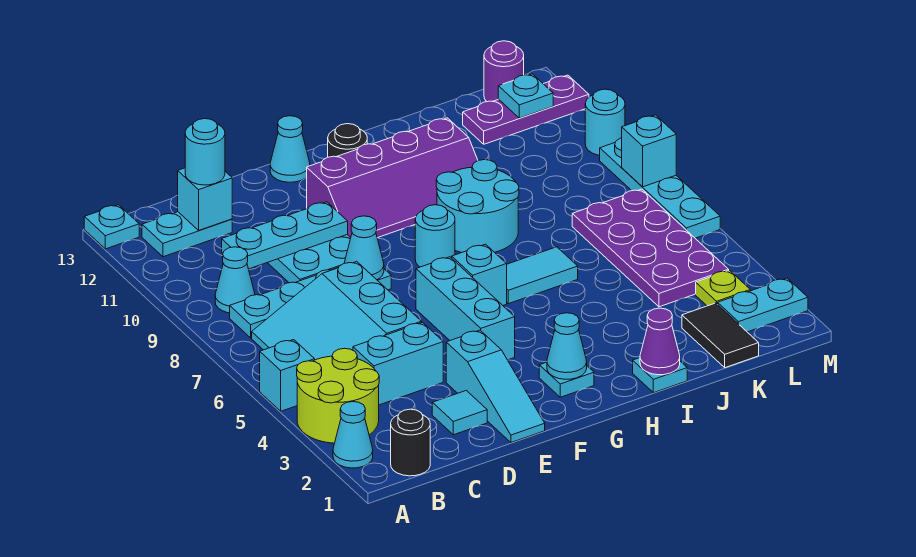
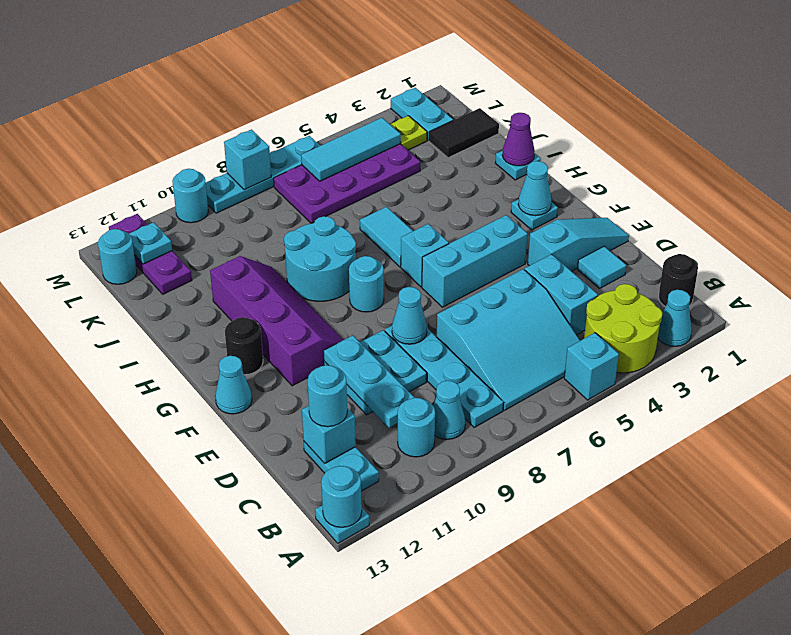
none -> cyan round brick A13 level 2
none -> cyan round brick B10 level 1
none -> cyan tile L4:L6 level 2
purple round brick L13 level 1 -> cyan round brick L13 level 1

